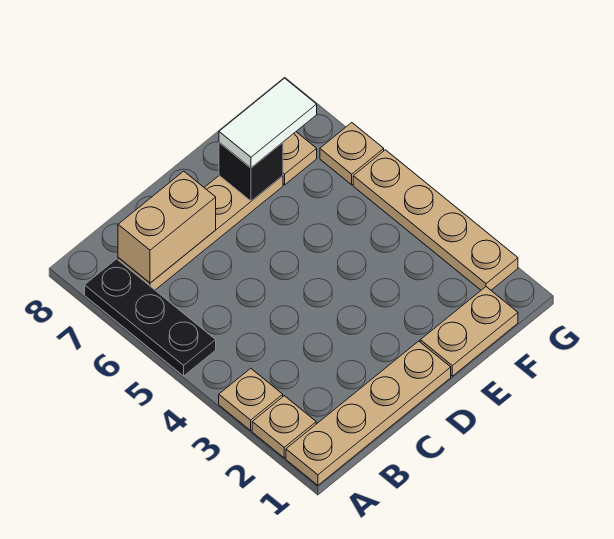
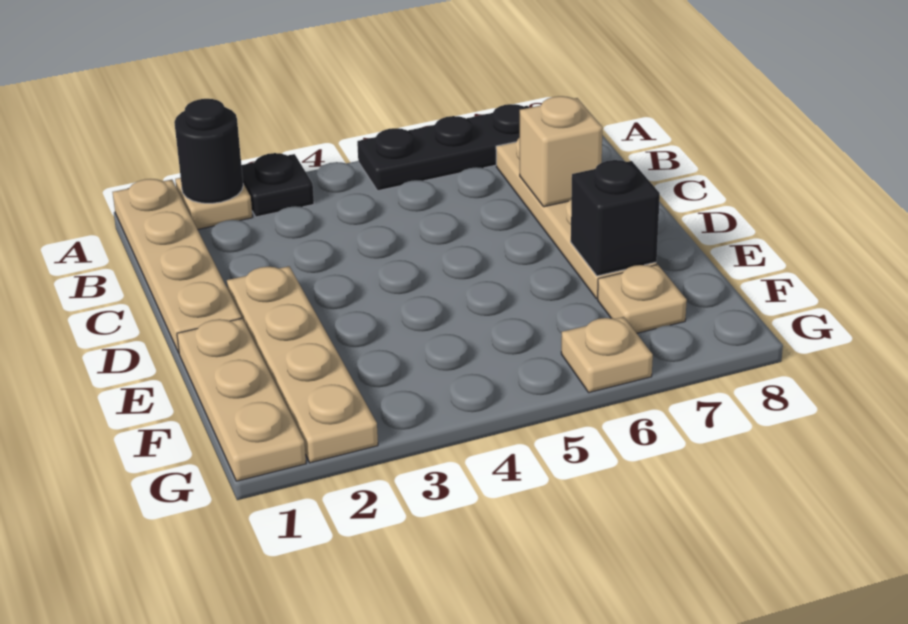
none -> black round brick A2 level 2
tan plate A3 level 1 -> black plate A3 level 1
tan brick B7:C7 level 2 -> tan brick C7 level 2
tan plate E1:F1 level 1 -> tan plate E1:G1 level 1
white tile E7:F7 level 3 -> none
tan plate G2:G5 level 1 -> tan plate D2:G2 level 1

